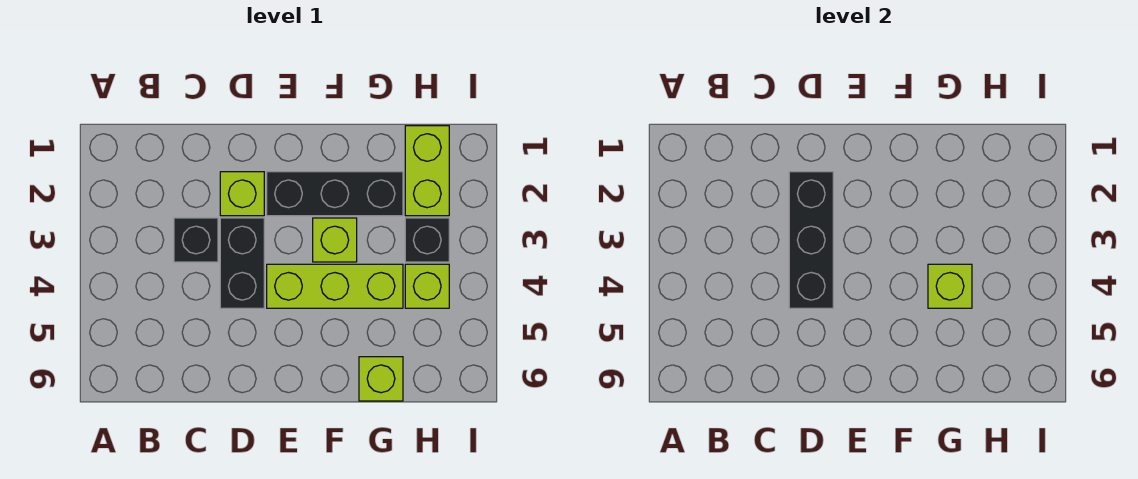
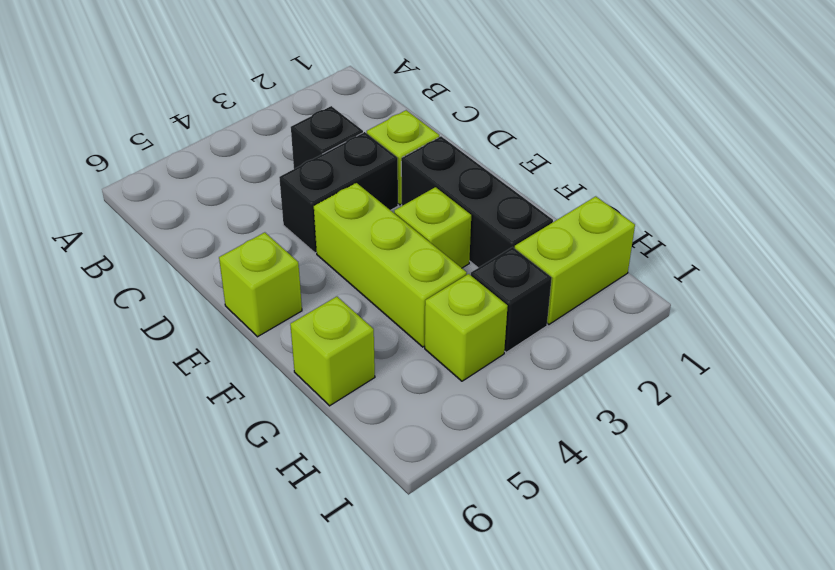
black brick D2:D4 level 2 -> none
lime brick G4 level 2 -> lime brick E6 level 1

